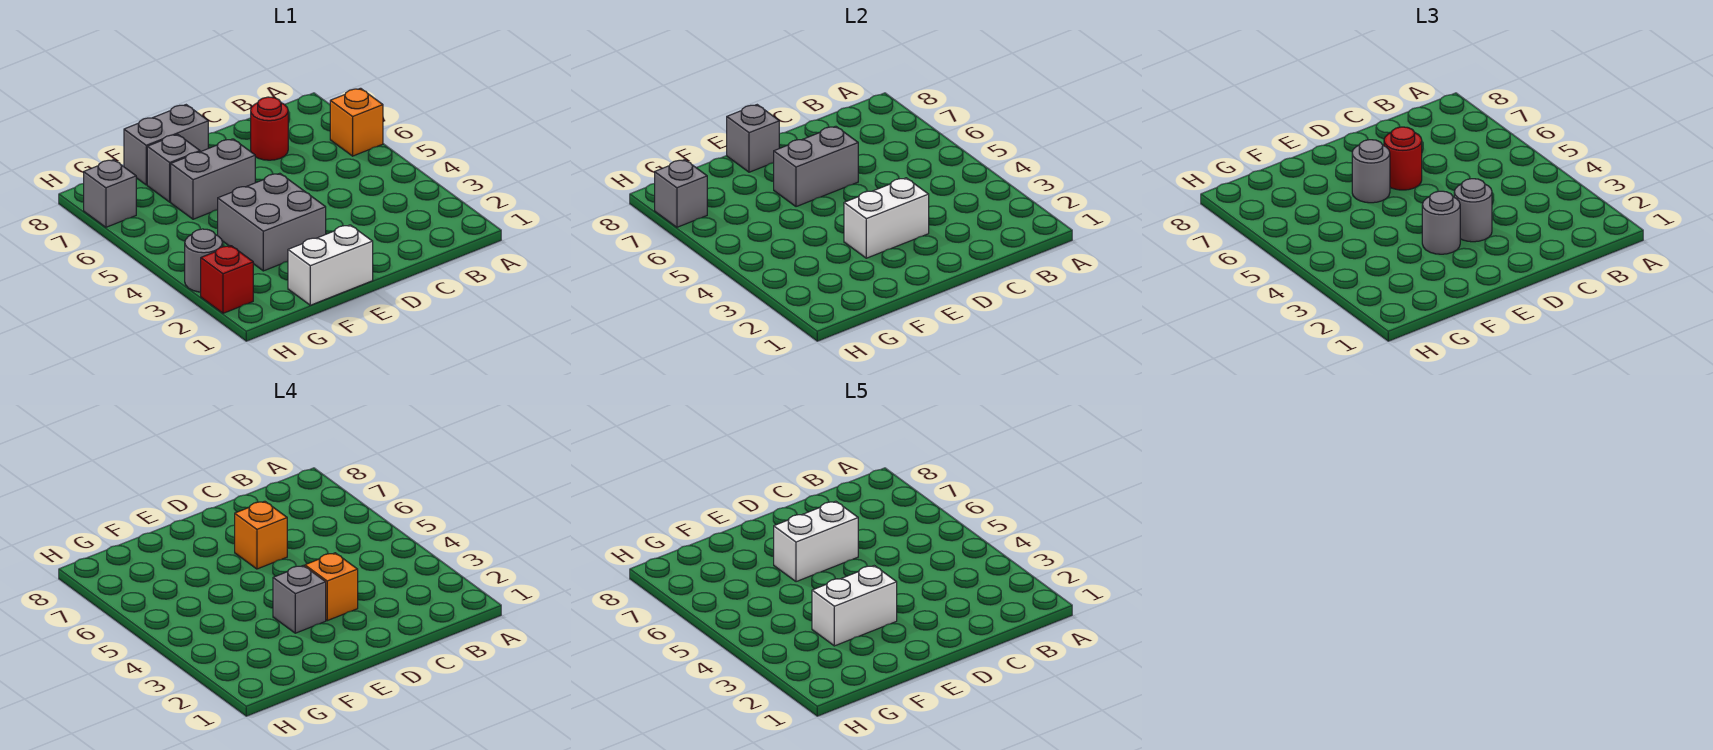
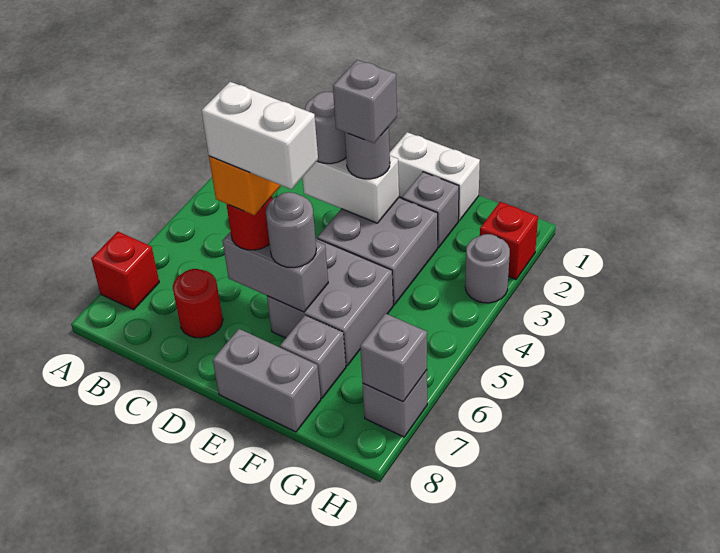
orange brick A6 level 1 -> none
none -> red brick A7 level 1
orange brick D3 level 4 -> none
white brick E3:F3 level 5 -> none
grey brick E6:F6 level 1 -> grey brick E5:F6 level 1
grey brick E8 level 2 -> grey brick F2 level 1

